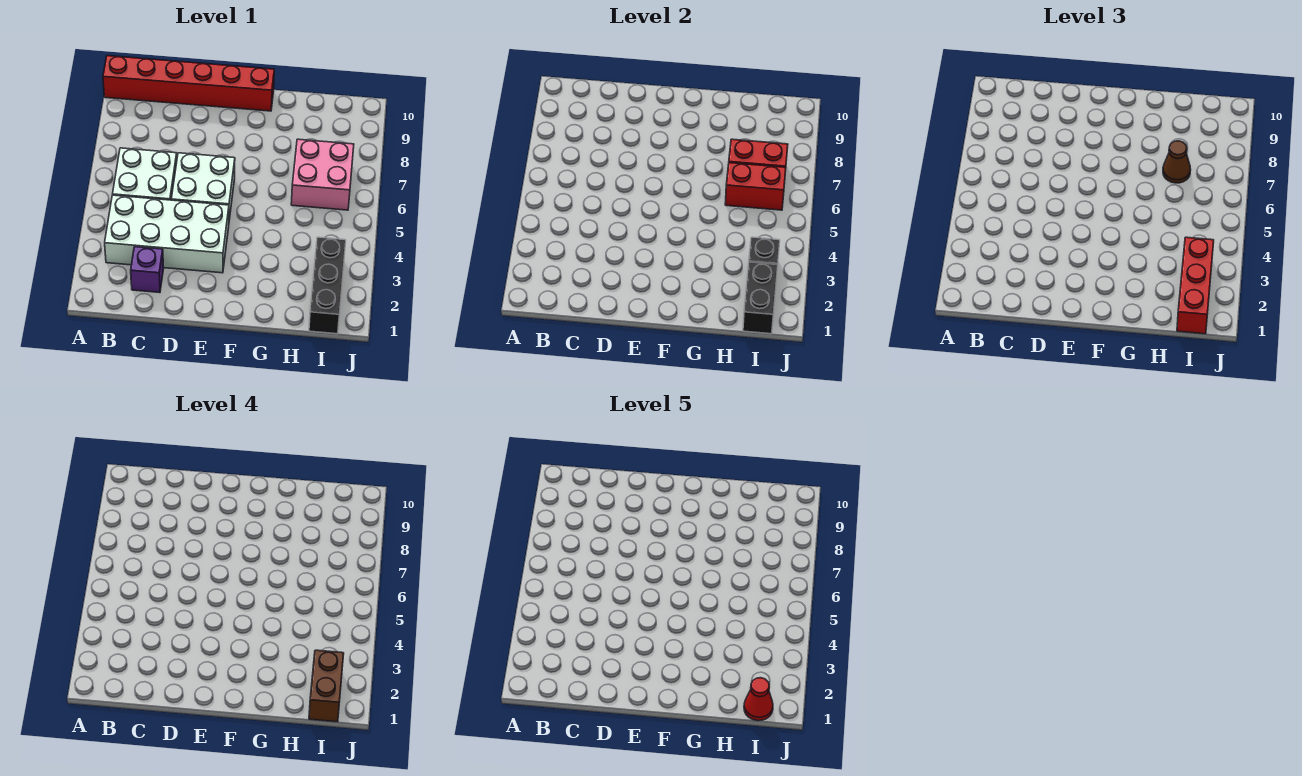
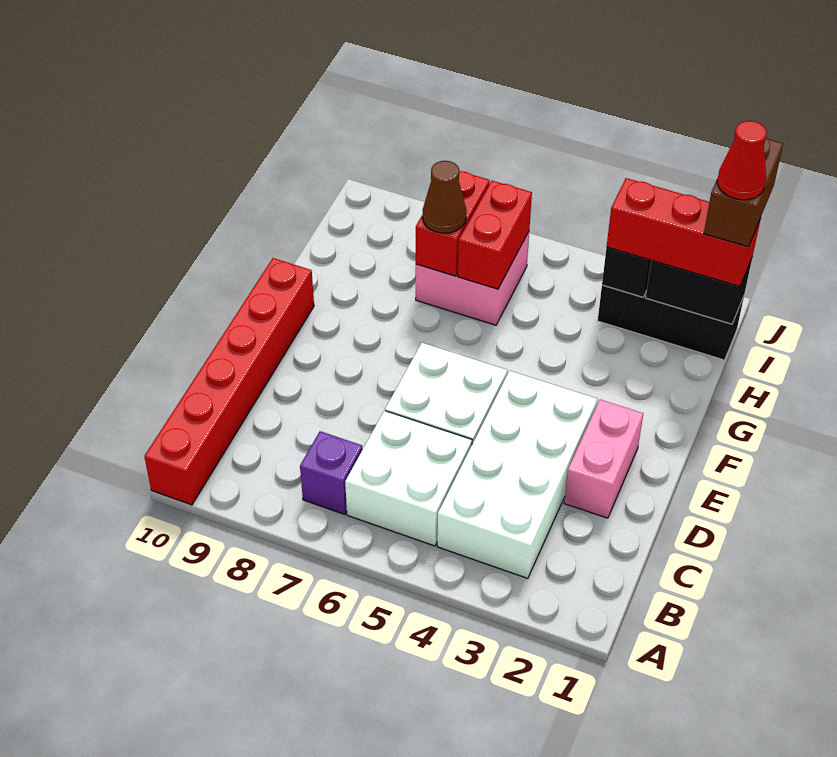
purple brick C2 level 1 -> purple brick B7 level 1
none -> pink brick D2:E2 level 1
brown brick I1:I2 level 4 -> brown brick I1:J1 level 4

